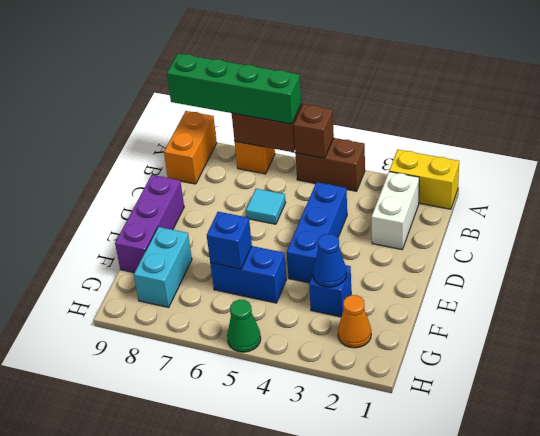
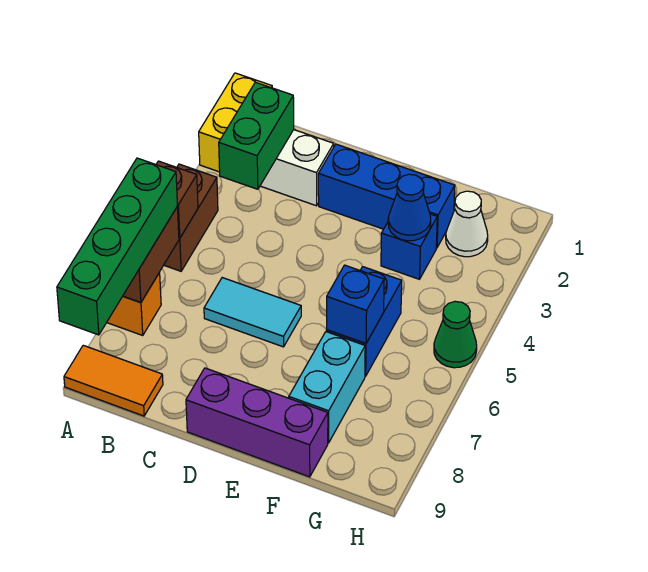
orange brick A9:B9 level 1 -> orange tile A9:B9 level 1
none -> green brick B2:B3 level 2
blue brick C4:E4 level 1 -> blue brick D2:F2 level 1
cyan tile C6 level 1 -> cyan tile C6:D6 level 1
cyan brick F8:G8 level 1 -> cyan brick F7:F8 level 1
orange cone G2 level 1 -> white cone G2 level 1

